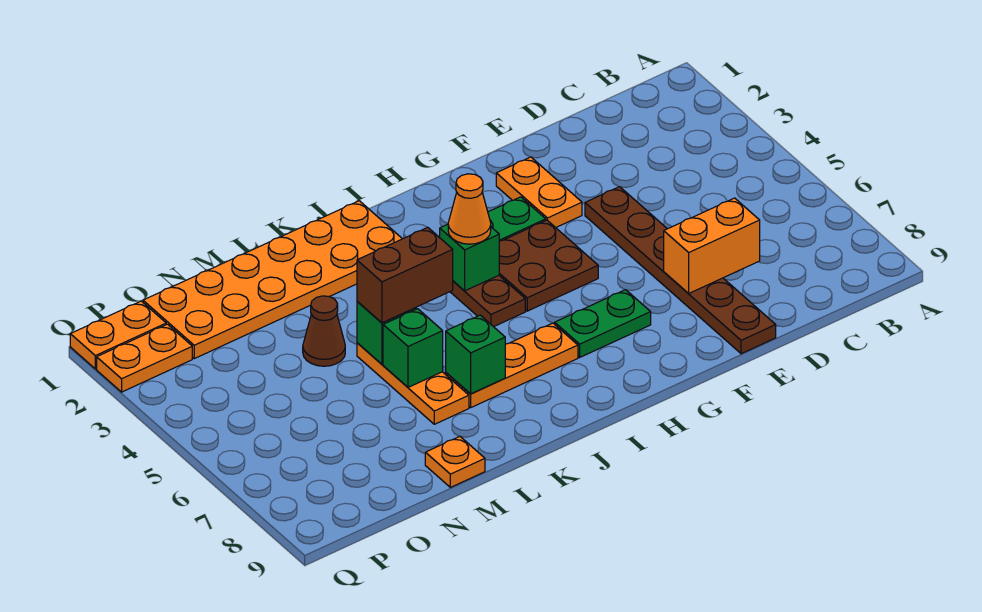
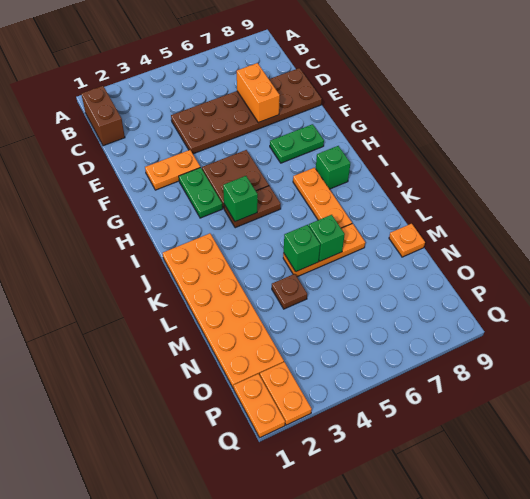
brown plate E4:E9 level 1 -> brown plate D4:E9 level 1
green plate G7:H7 level 1 -> green plate G7:G8 level 1
orange cone I4 level 3 -> none
brown brick K5:L5 level 3 -> brown brick B1:C1 level 1
green brick K7 level 2 -> green brick I8 level 1
brown cone M4 level 1 -> brown plate M4 level 1

